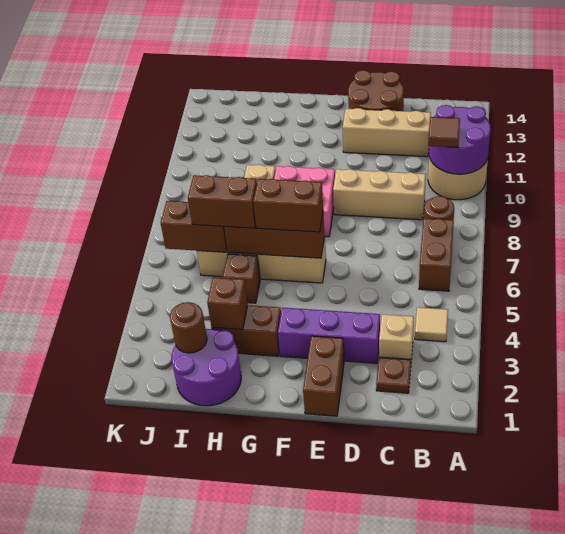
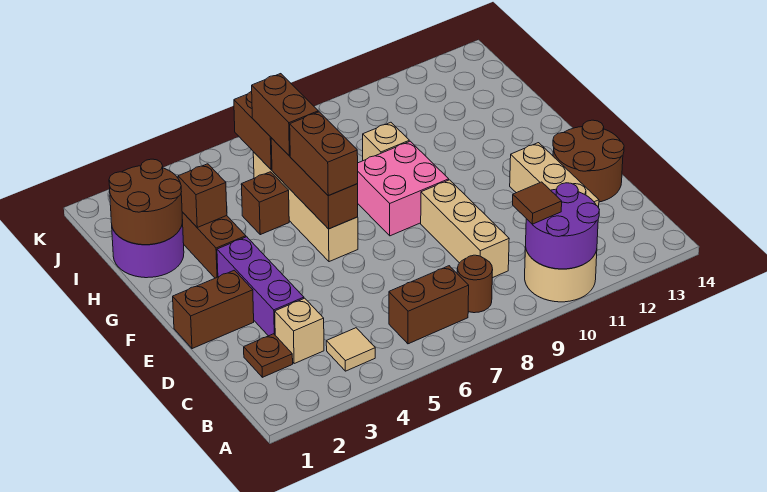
brown round brick I2 level 2 -> brown round brick H1:I2 level 2

